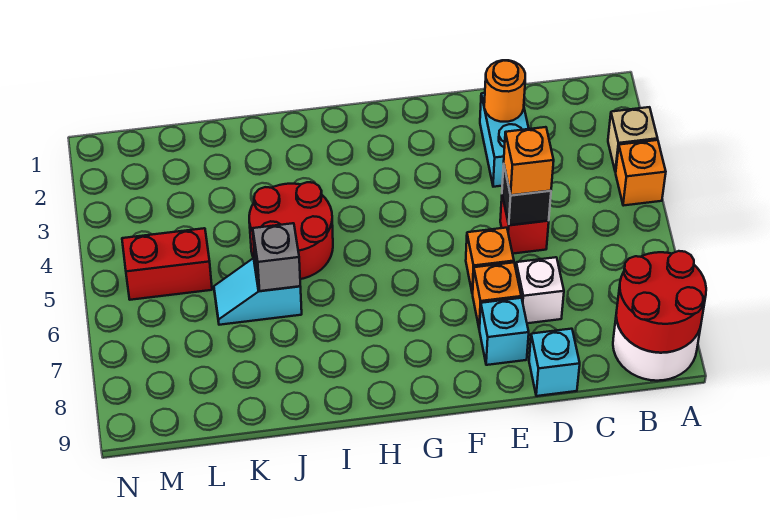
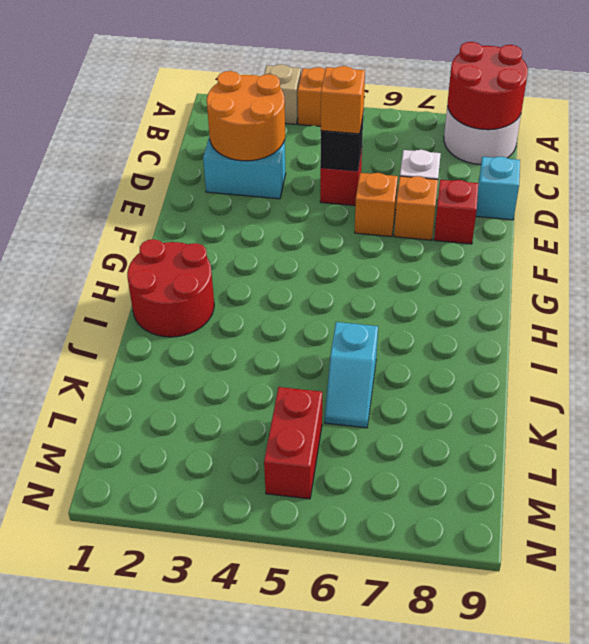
orange round brick D2 level 2 -> orange round brick C2:D3 level 2
cyan brick E8 level 1 -> red brick E8 level 1
red round brick I4:J5 level 1 -> red round brick H1:I2 level 1
grey brick J6 level 2 -> none

